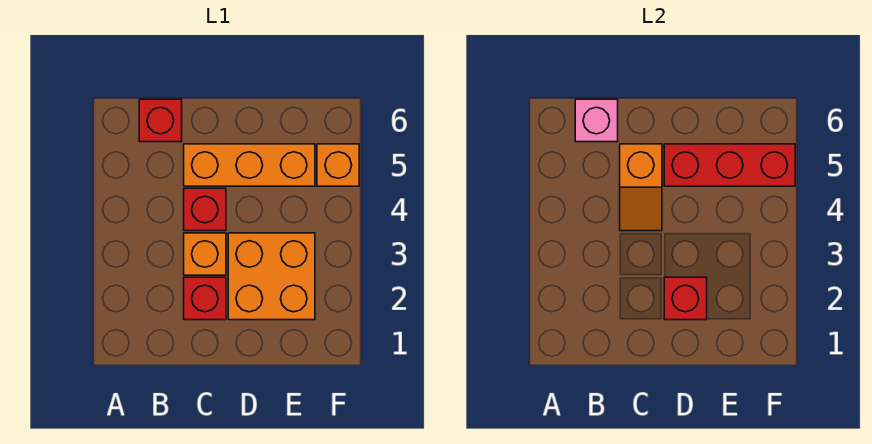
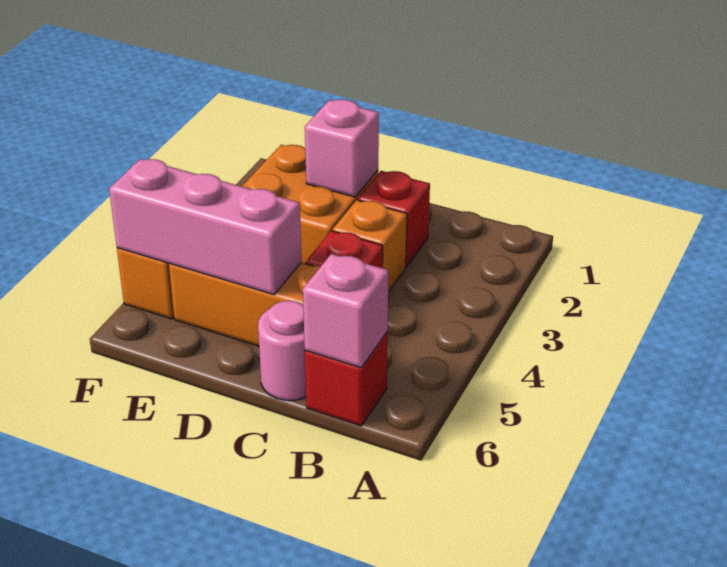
orange slope C4:C5 level 2 top 5 -> none
none -> pink round brick C6 level 1
red brick D2 level 2 -> pink brick D2 level 2
red brick D5:F5 level 2 -> pink brick D5:F5 level 2

